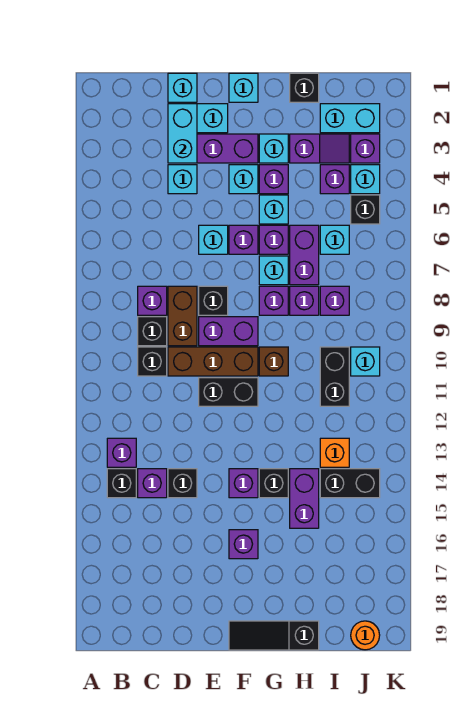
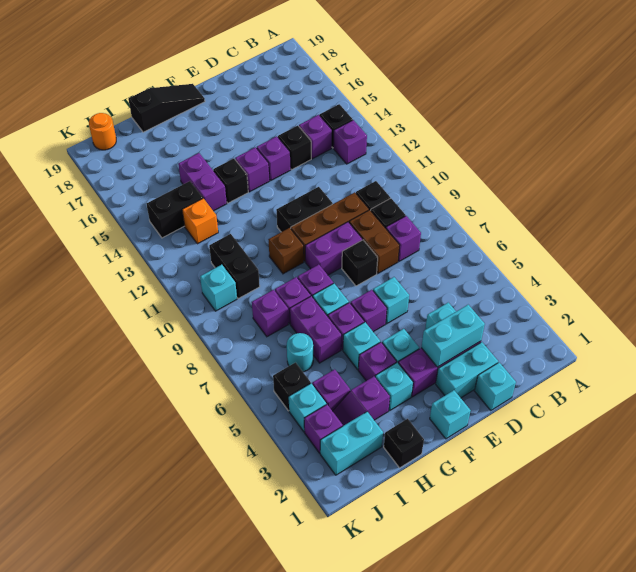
cyan brick D2:D3 level 2 -> cyan brick D3:E3 level 2
purple brick F16 level 1 -> purple brick E14 level 1
cyan brick I6 level 1 -> cyan round brick I6 level 1

